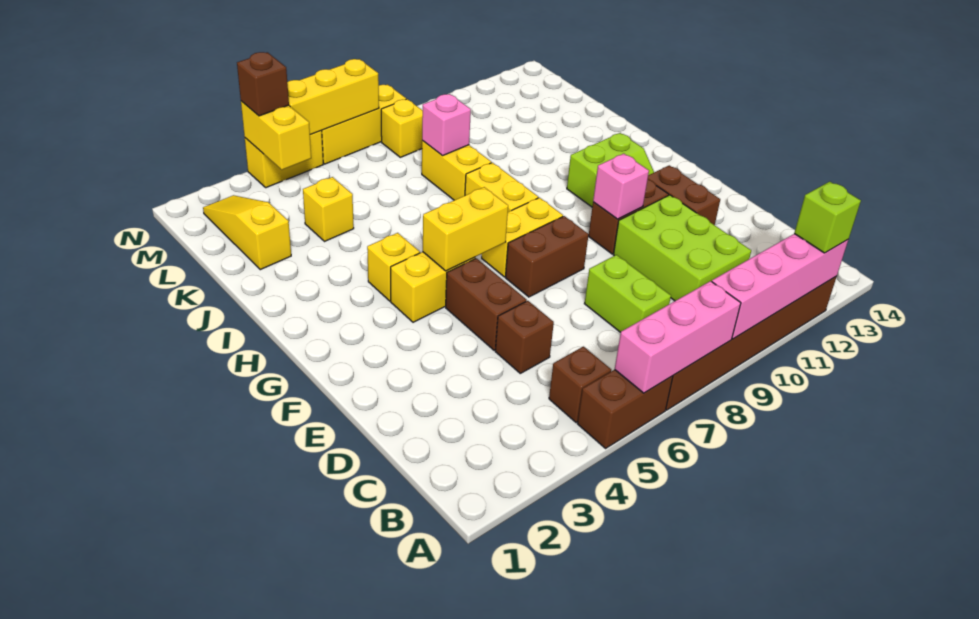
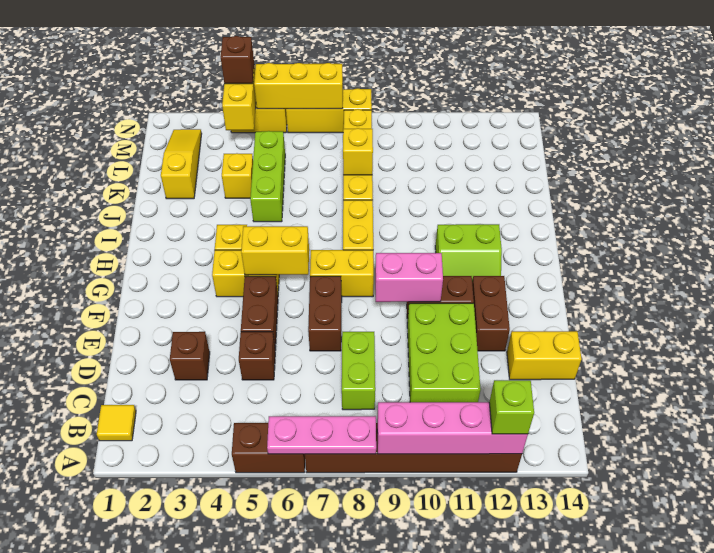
pink brick A6:A8 level 2 -> pink plate A6:A8 level 2
none -> yellow tile B1 level 1
brown brick B5 level 1 -> brown brick D3 level 1
none -> yellow brick D13:D14 level 1
brown brick F7:F8 level 1 -> brown brick E7:F7 level 1
pink brick F10 level 2 -> pink brick F9:F10 level 2
none -> lime brick J5:L5 level 1
pink brick K8 level 2 -> yellow brick K8 level 2

